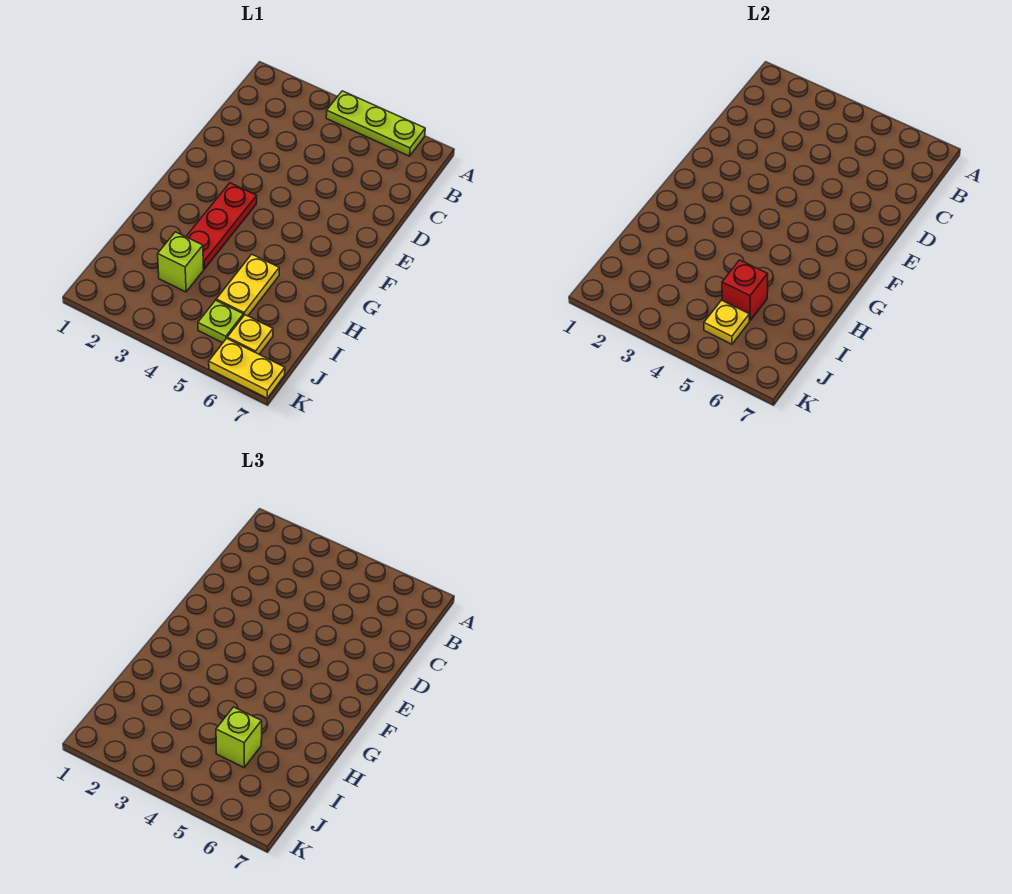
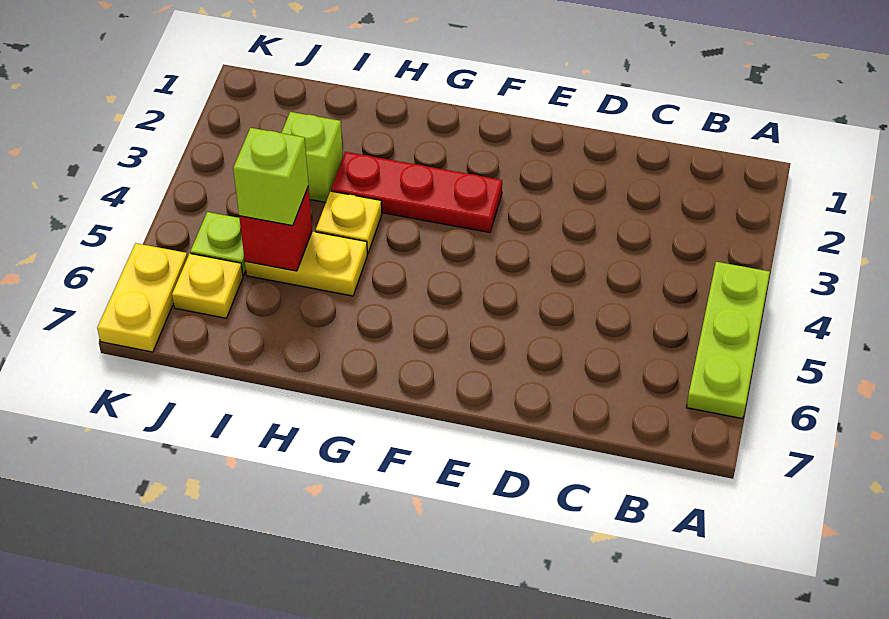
yellow plate J5 level 2 -> yellow plate H4 level 1

